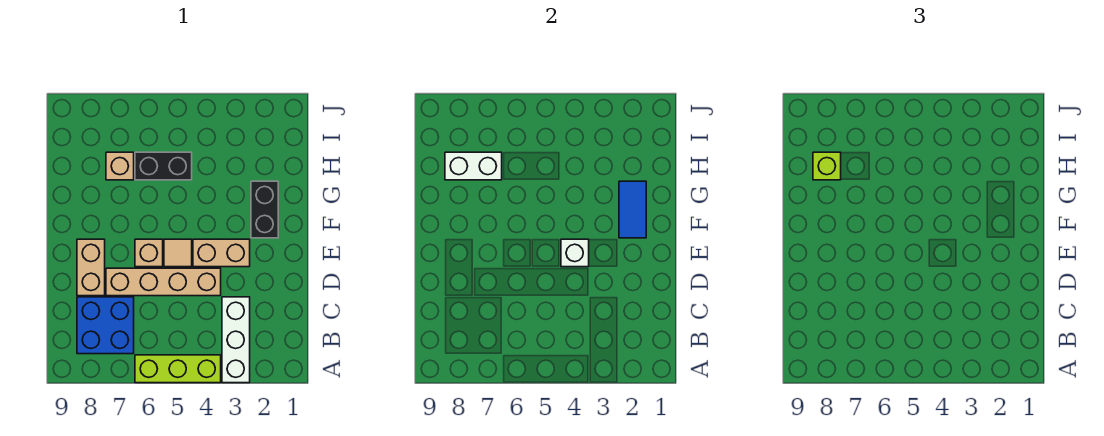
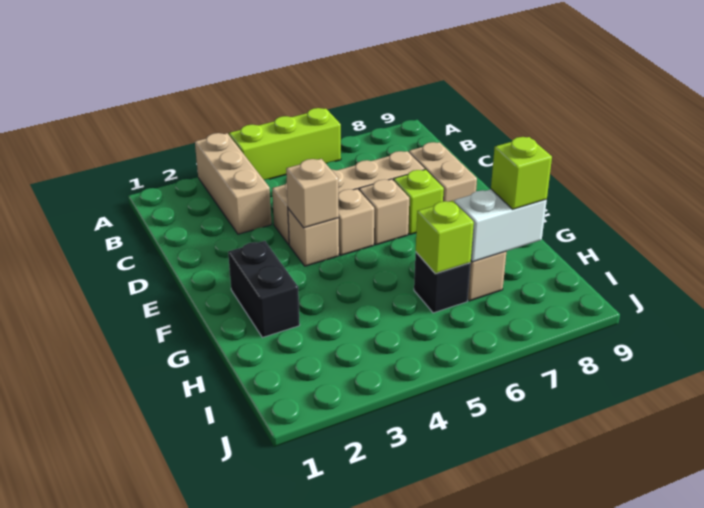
white brick A3:C3 level 1 -> tan brick A3:C3 level 1
blue brick B7:C8 level 1 -> none
tan brick E3:E4 level 1 -> tan brick E4 level 1
white brick E4 level 2 -> tan brick E4 level 2
tan tile E5 level 1 -> tan brick E5 level 1
none -> lime brick E7 level 1
blue tile F2:G2 level 2 -> none
black brick H5:H6 level 1 -> black brick H6 level 1
none -> lime brick H6 level 2

